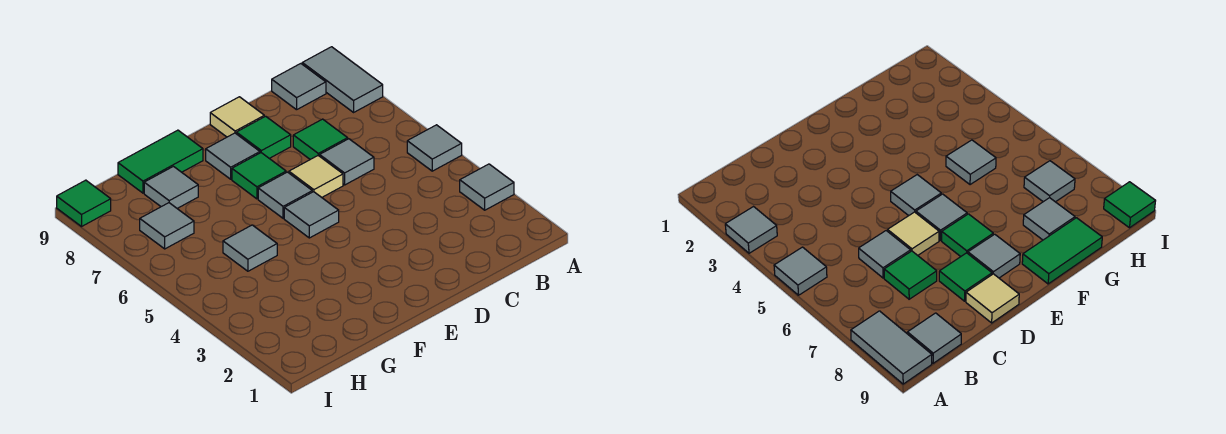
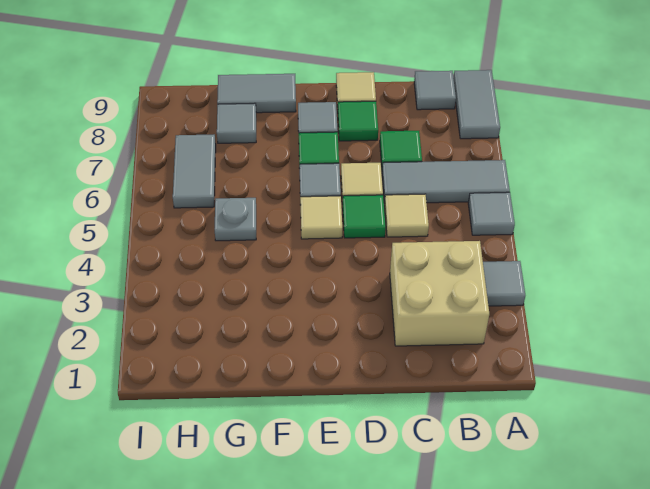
none -> tan brick B2:C3 level 1
none -> tan tile C5 level 1
grey tile C6 level 1 -> grey tile A6:C6 level 1
grey tile E5 level 1 -> tan tile E5 level 1
green tile F9:G9 level 1 -> grey tile F9:G9 level 1
grey tile G5 level 1 -> grey plate G5 level 1
grey tile H7 level 1 -> grey tile H6:H7 level 1
green tile I9 level 1 -> green tile D5 level 1

